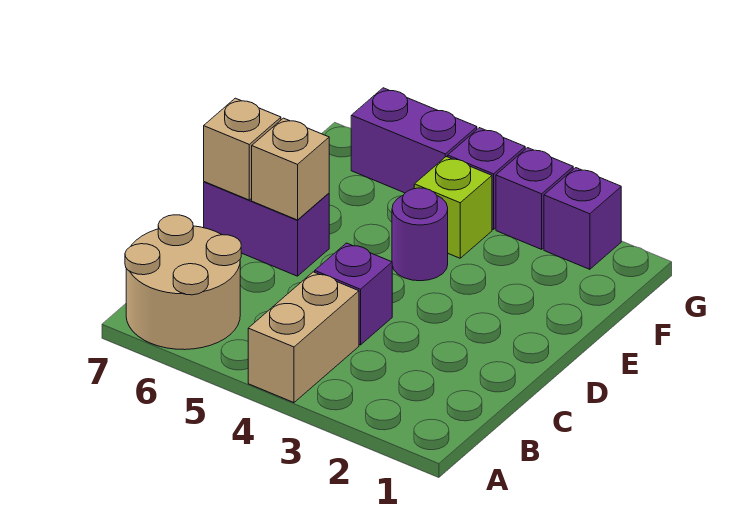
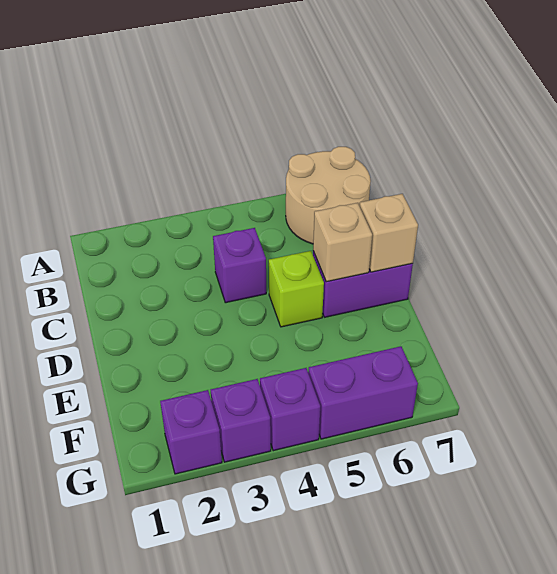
tan brick A4:B4 level 1 -> none
purple round brick E4 level 1 -> none
lime brick F4 level 1 -> lime brick D5 level 1

